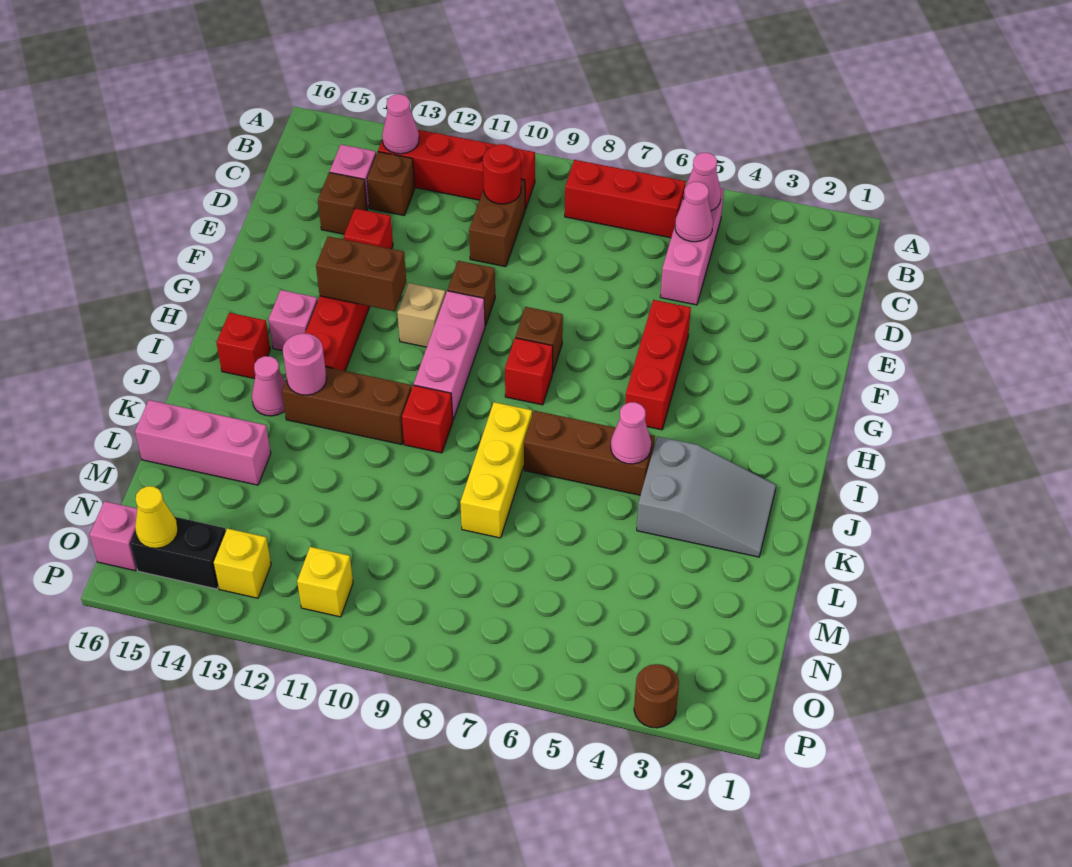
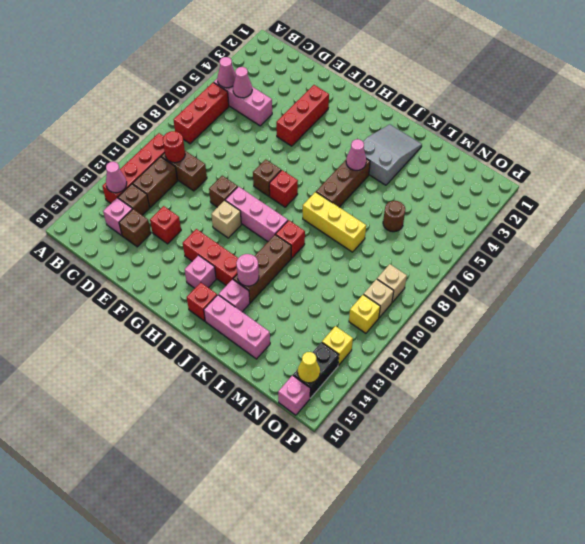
red brick F5:H5 level 1 -> red brick F3:F5 level 1
brown brick G12:G13 level 2 -> brown brick C11:C12 level 1
pink cone J14 level 1 -> pink brick J14 level 1
pink brick L14:L16 level 1 -> pink brick J15:L15 level 1
none -> tan brick O9 level 1
none -> tan brick O10 level 1
brown round brick P3 level 1 -> brown round brick M6 level 1

